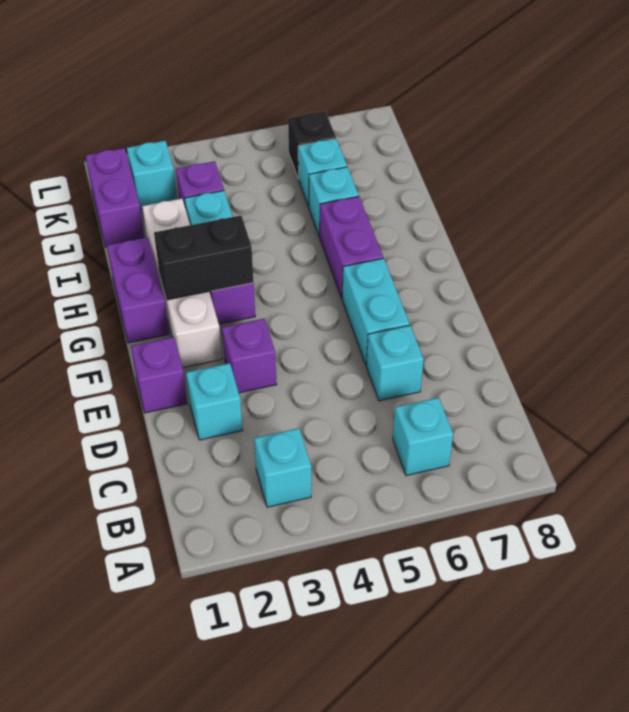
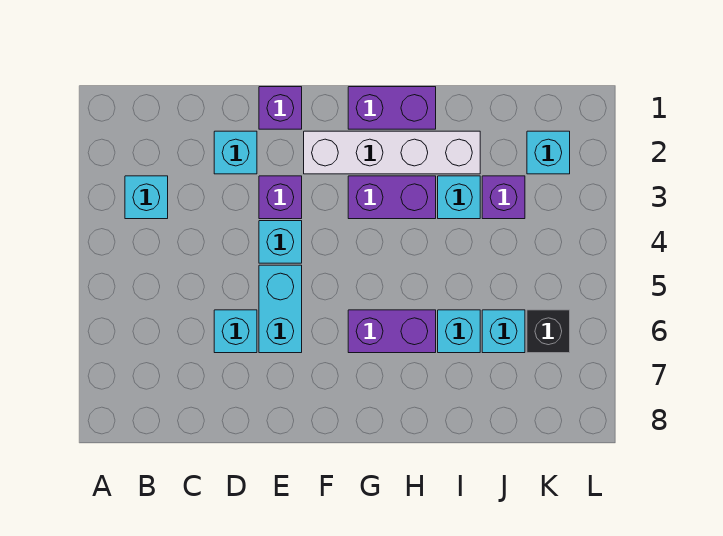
cyan brick B6 level 1 -> cyan brick E4 level 1
cyan brick E6:F6 level 1 -> cyan brick E5:E6 level 1
black brick G2:G3 level 2 -> none
purple brick J1:K1 level 1 -> none

